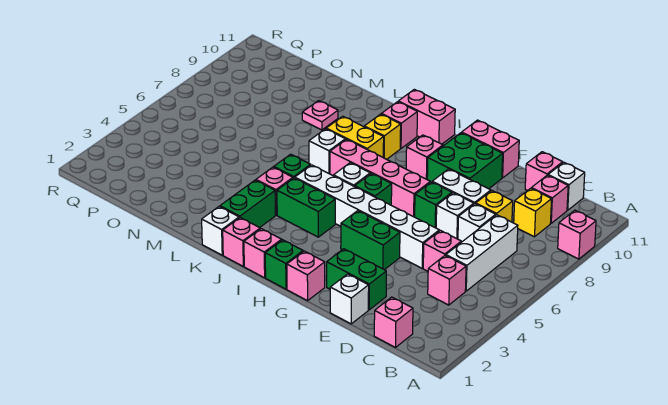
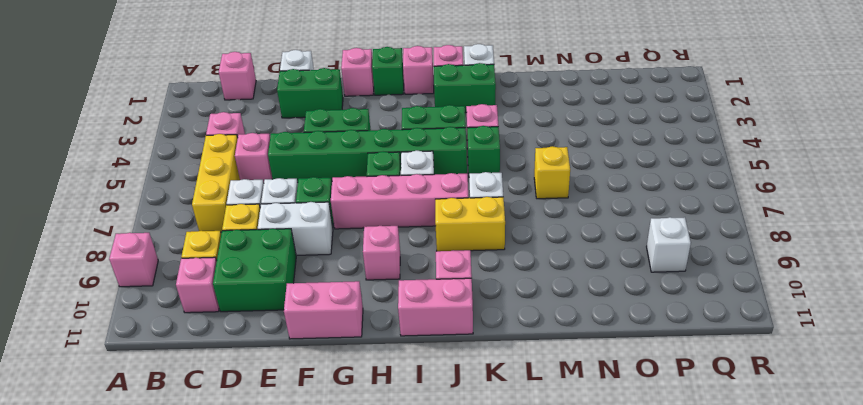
white brick C5:C7 level 1 -> yellow brick C5:C7 level 1
white brick C11 level 1 -> white brick P9 level 1
pink brick D11 level 1 -> none
white brick E5:J5 level 1 -> green brick E5:J5 level 1
green brick F9:G10 level 1 -> green brick D9:E10 level 1
yellow brick J9 level 1 -> yellow brick M6 level 1
green brick K2:K3 level 1 -> green brick J2:K2 level 1
pink plate M9 level 1 -> none

